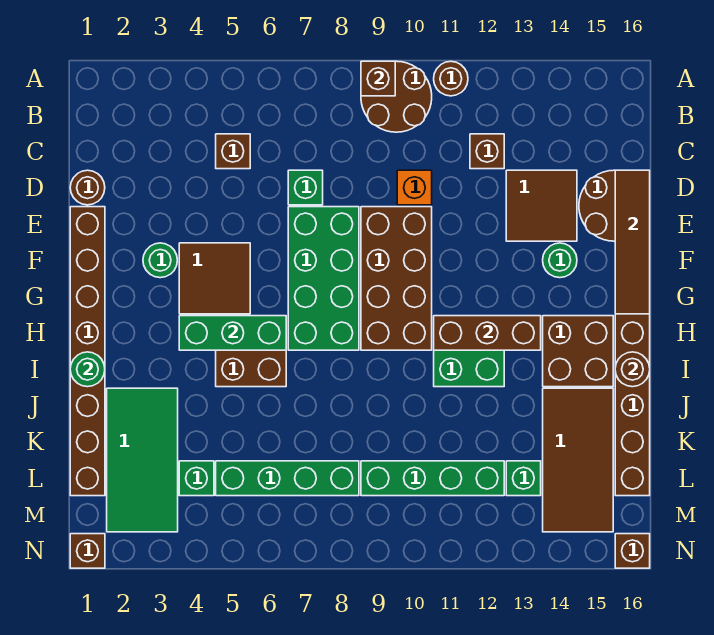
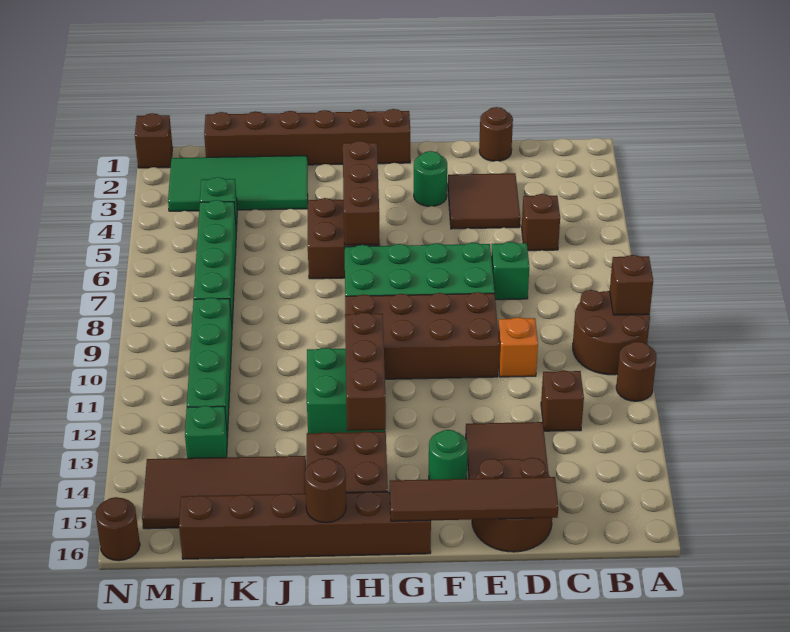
brown brick E1:L1 level 1 -> brown brick G1:L1 level 1
brown tile F4:G5 level 1 -> brown tile D3:E4 level 1
green brick H4:H6 level 2 -> brown brick H4:H6 level 2
green round brick I1 level 2 -> none
brown brick N16 level 1 -> brown round brick N16 level 1

